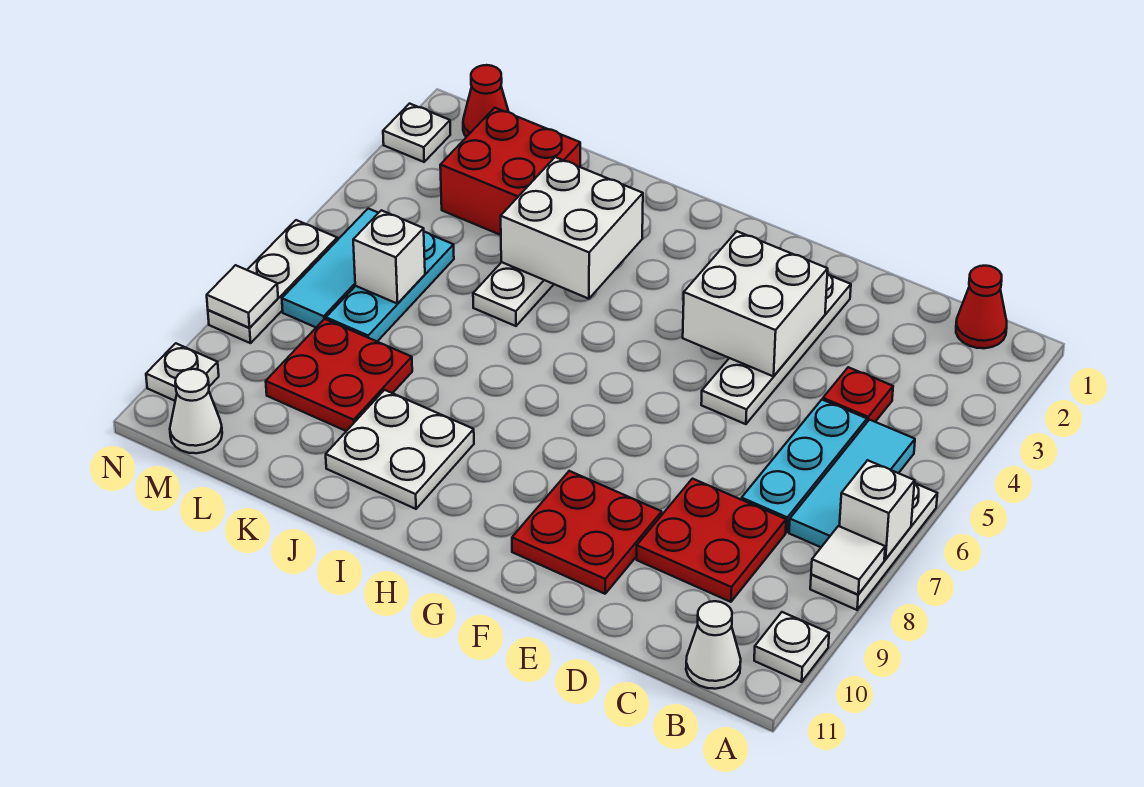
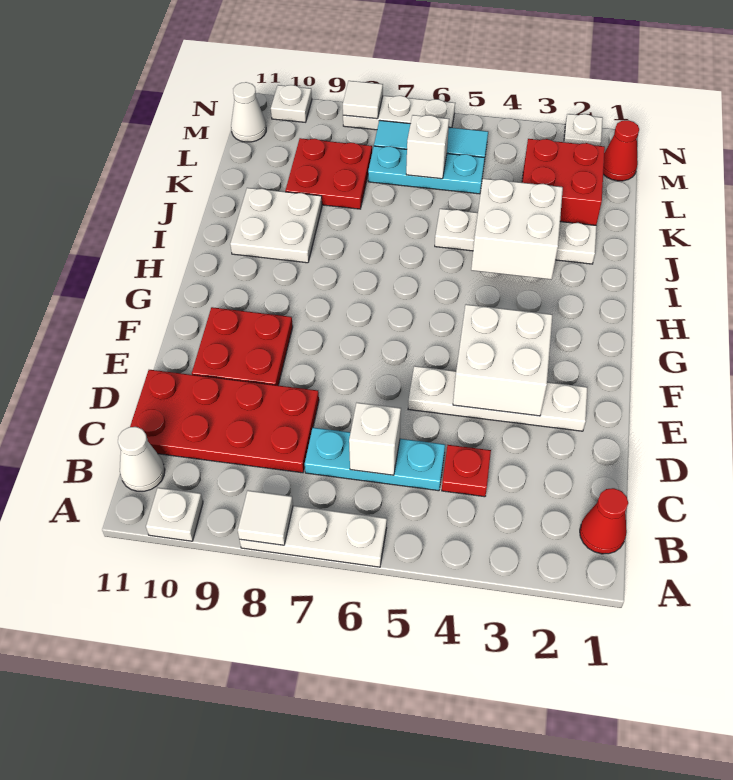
white brick A7 level 2 -> white brick C6 level 2
cyan tile B5:B7 level 1 -> none
red plate C8:D9 level 1 -> red plate C8:D11 level 1

